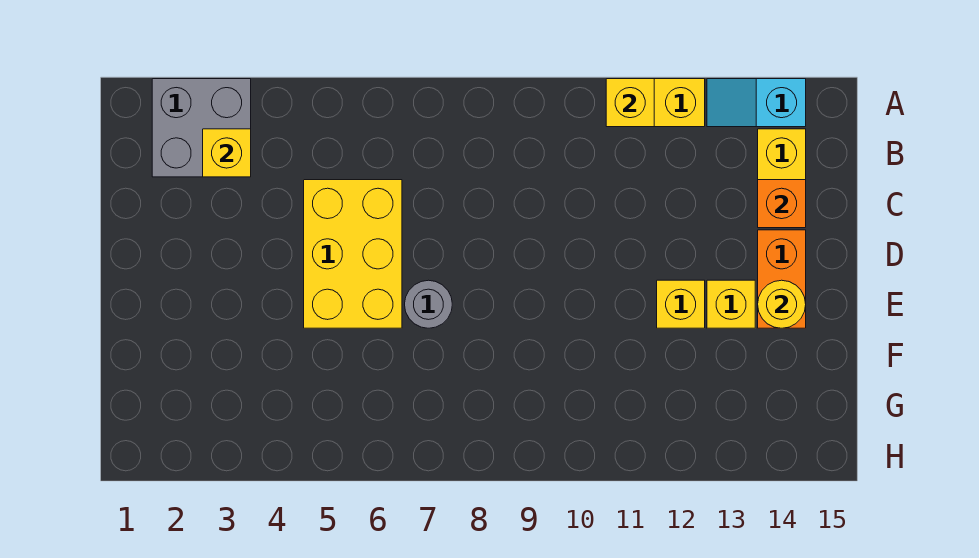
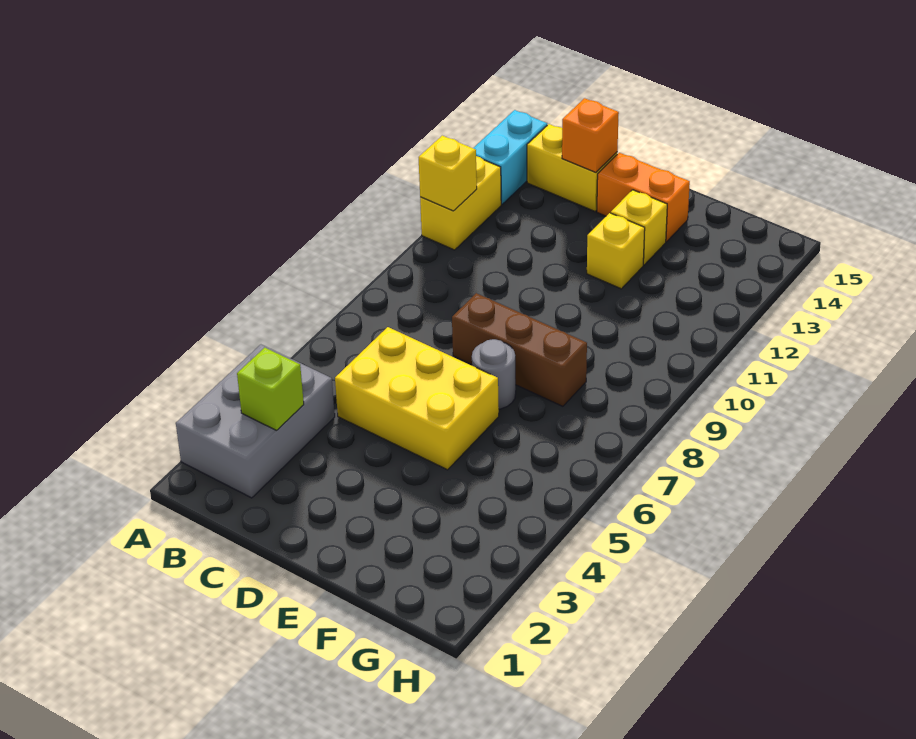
grey brick A2:B3 level 1 -> grey brick A2:B4 level 1
cyan slope A13:A14 level 1 top 14 -> cyan brick A13:A14 level 1
yellow brick B3 level 2 -> lime brick B3 level 2
none -> brown brick D8:F8 level 1
yellow round brick E14 level 2 -> none

